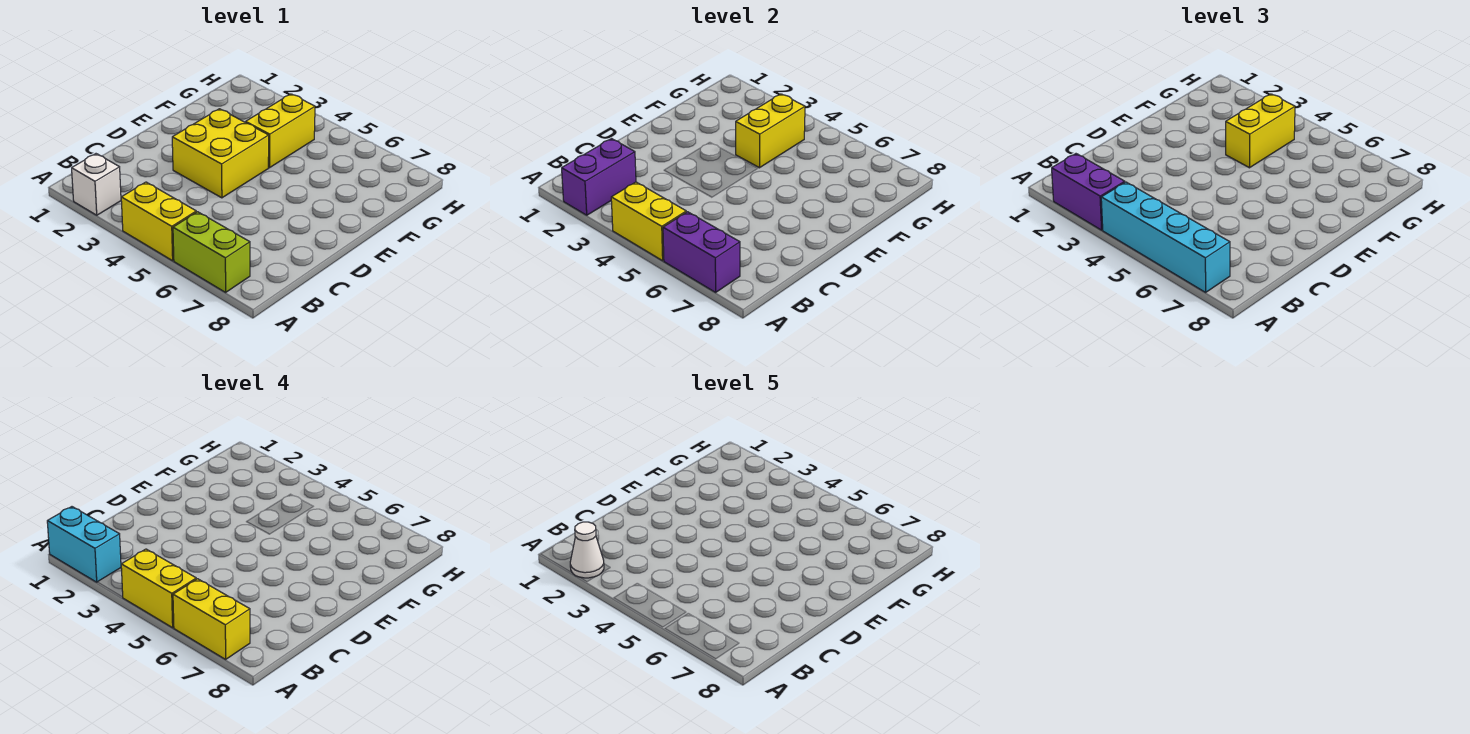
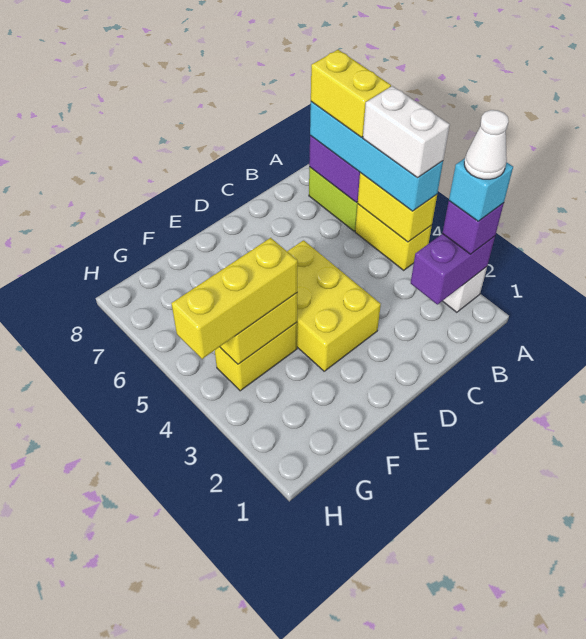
cyan brick A1:A2 level 4 -> cyan brick A2 level 4
purple brick A2:A3 level 3 -> purple brick A2 level 3
yellow brick A4:A5 level 4 -> white brick A4:A5 level 4
yellow brick D3:E4 level 1 -> yellow brick D3:E5 level 1
yellow brick F4:G4 level 3 -> yellow brick F4:H4 level 3

